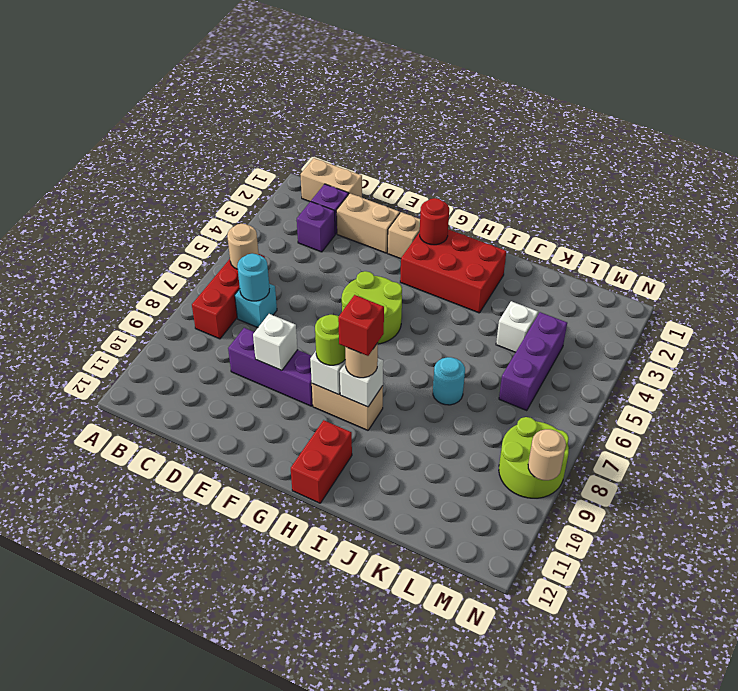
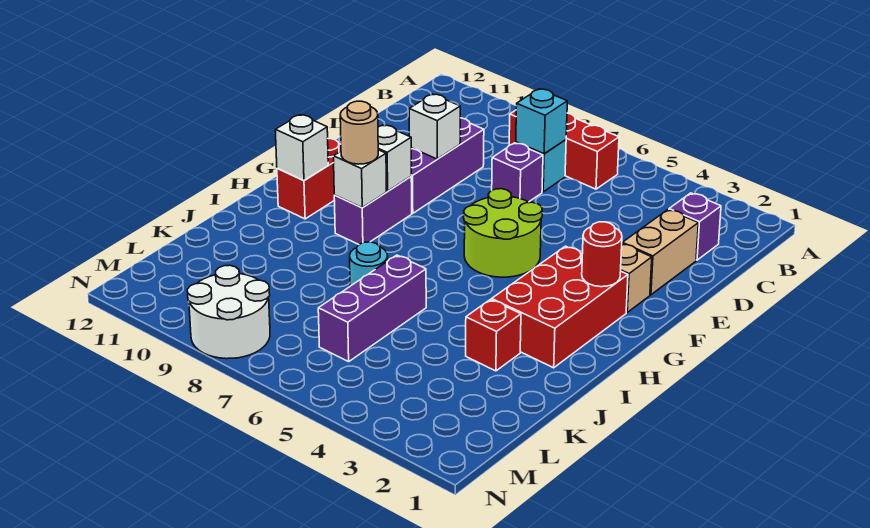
tan brick B1:C1 level 1 -> none
tan round brick B6 level 2 -> none
purple brick C3 level 1 -> purple brick D7 level 1
cyan round brick C7 level 2 -> cyan brick C7 level 2
tan brick G9:H9 level 1 -> purple brick G9:H9 level 1
lime round brick G9 level 3 -> none
red brick H9 level 4 -> red brick J3 level 1
red brick H11:H12 level 1 -> red brick G11:H11 level 1
white brick K4 level 1 -> white brick H11 level 2
purple brick L4:L6 level 1 -> purple brick J6:L6 level 1
lime round brick M8:N9 level 1 -> white round brick M8:N9 level 1
tan round brick N9 level 2 -> none

